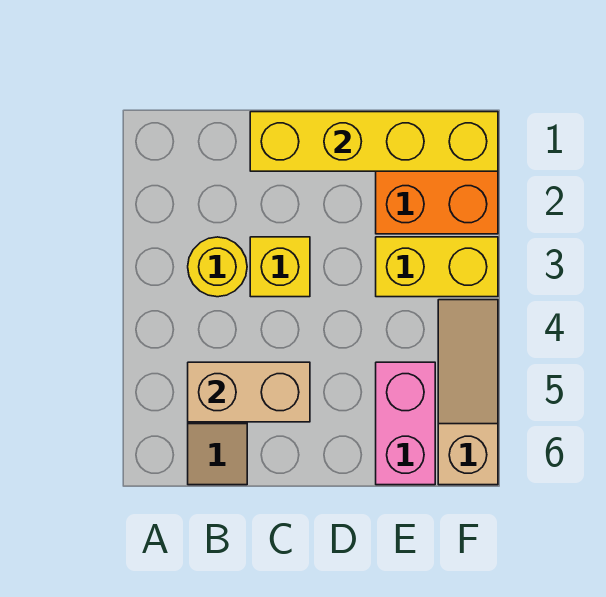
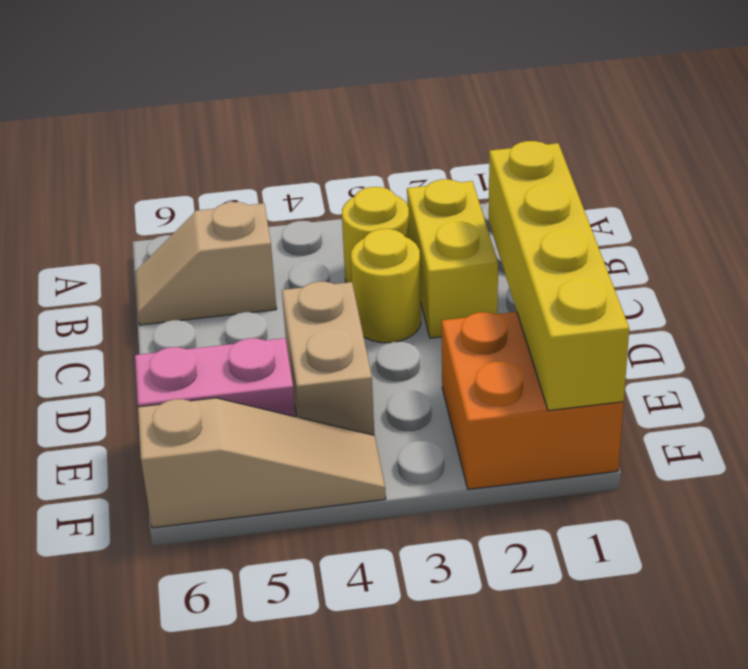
tan brick B5:C5 level 2 -> tan brick D4:E4 level 1
yellow brick C3 level 1 -> yellow round brick C3 level 1
yellow brick E3:F3 level 1 -> yellow brick B2:C2 level 1

